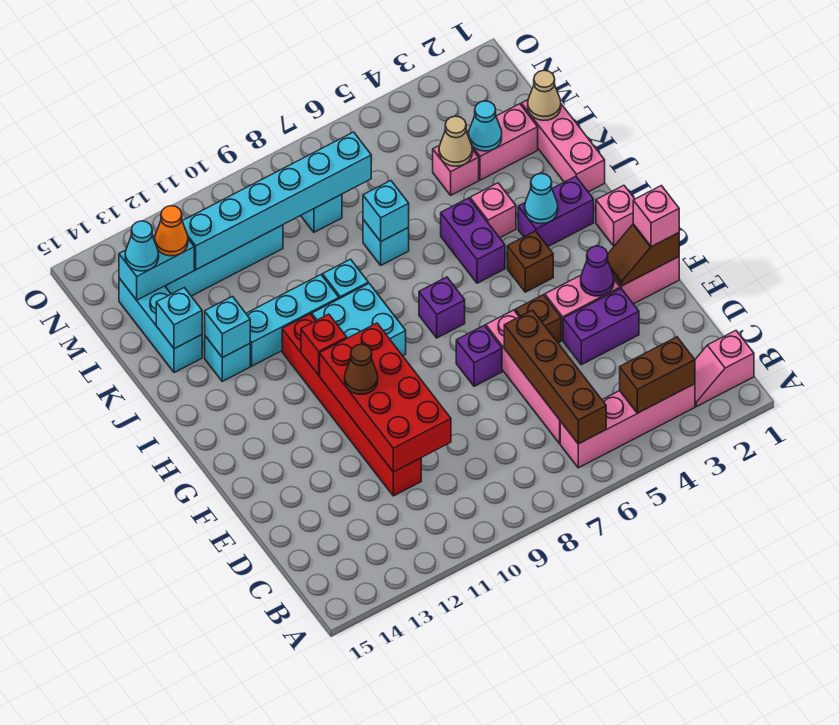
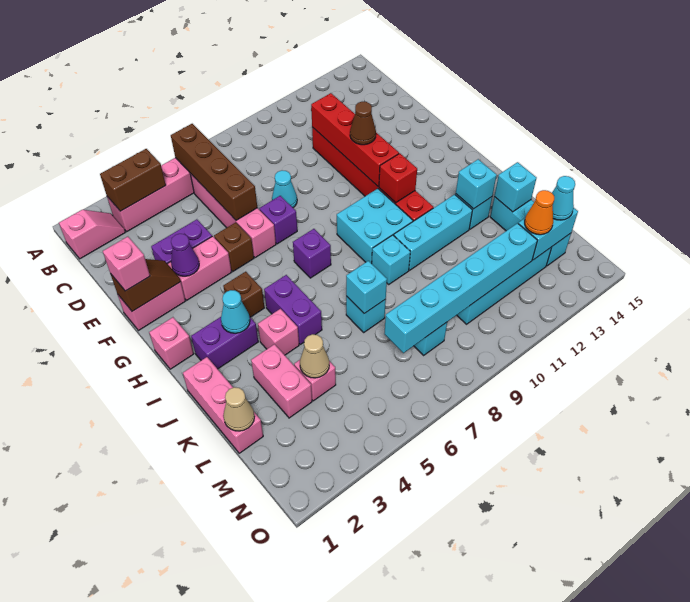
red brick D10:G11 level 2 -> red brick D11:G11 level 2
pink brick L2:L3 level 1 -> pink brick K3:L3 level 1
cyan cone L3 level 2 -> cyan cone E8 level 1

